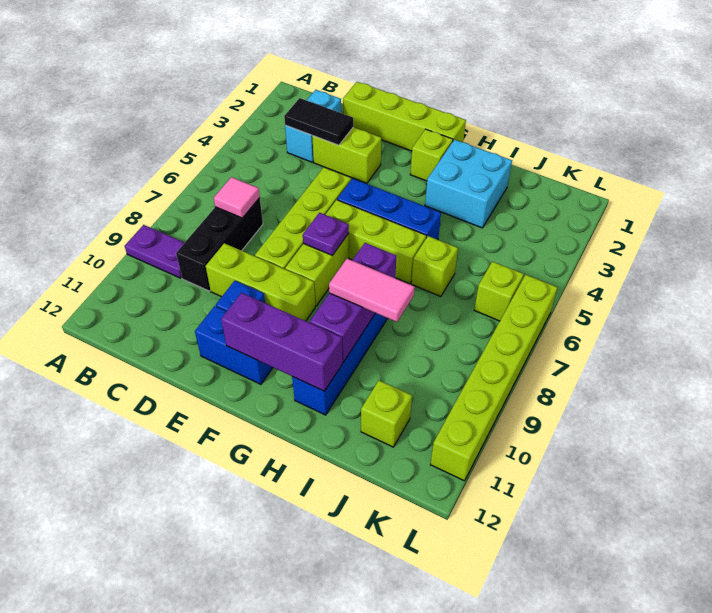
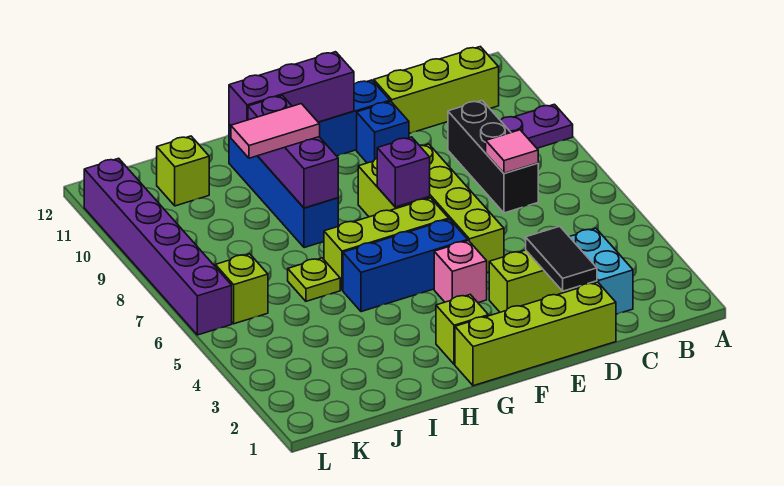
black tile C3:D3 level 2 -> black tile D2:D3 level 2
lime brick D9:F9 level 1 -> lime brick B11:D11 level 1
none -> pink brick F4 level 1
purple plate F7 level 2 -> purple brick F7 level 2
cyan brick H2:I3 level 1 -> none
lime brick I6 level 1 -> lime plate I6 level 1
lime brick L6:L11 level 1 -> purple brick L6:L11 level 1

